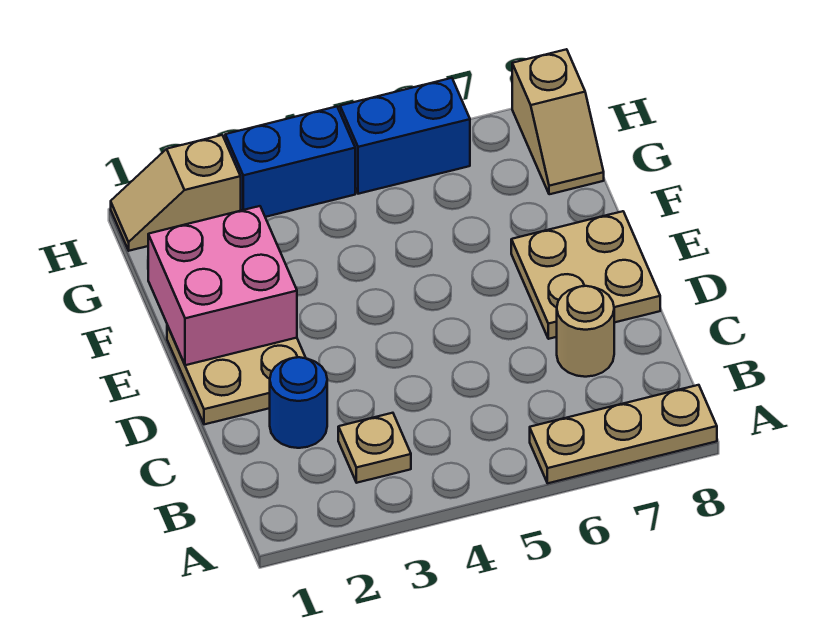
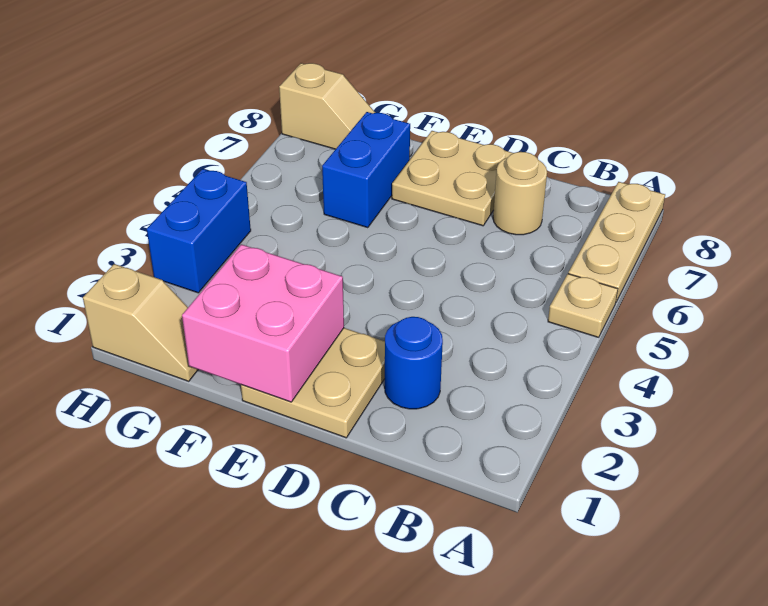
tan plate B3 level 1 -> tan plate A5 level 1
tan slope H1:H2 level 1 top 2 -> tan slope G1:H1 level 1 top H
blue brick H5:H6 level 1 -> blue brick F6:F7 level 1

